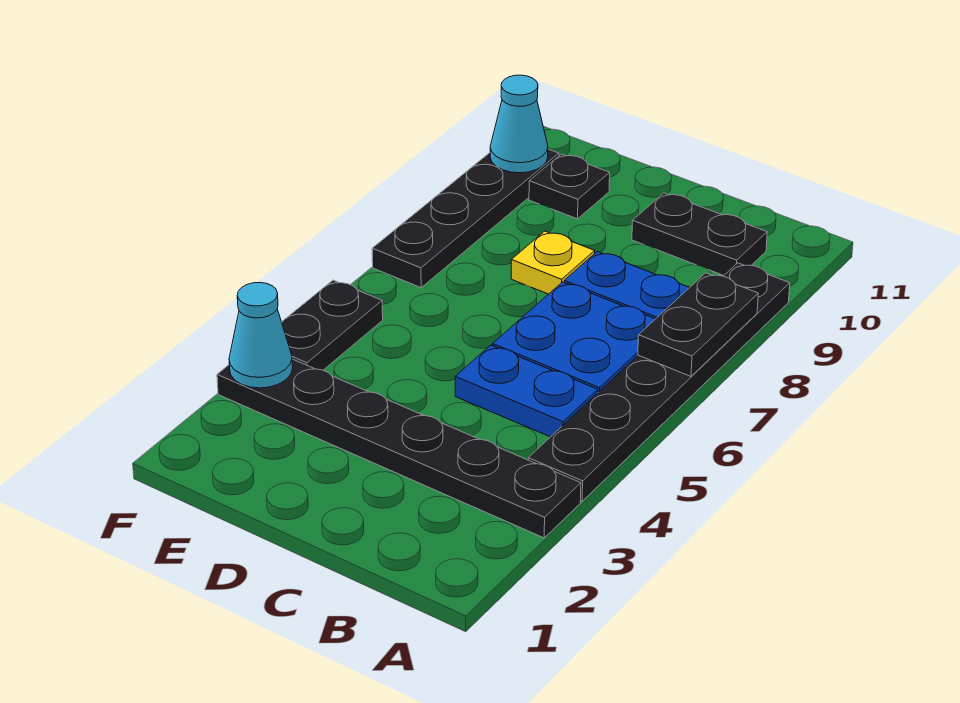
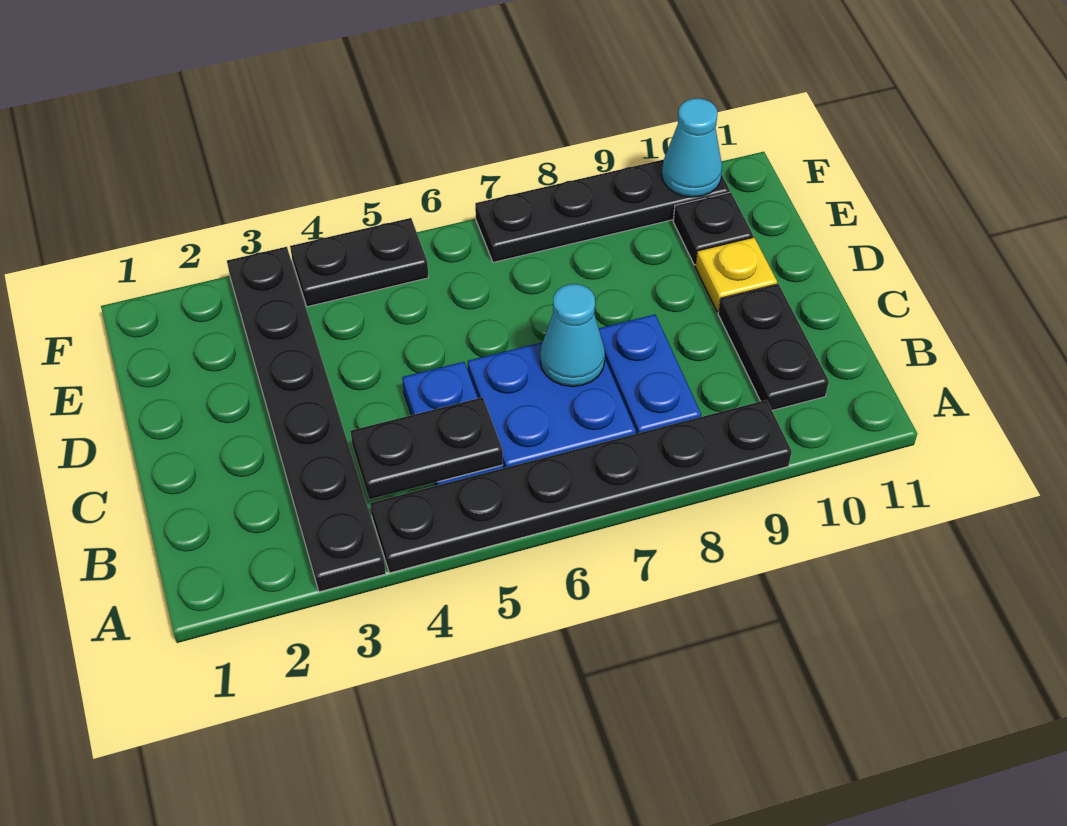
black plate A7:A8 level 2 -> black plate B4:B5 level 2
yellow plate D8 level 1 -> yellow plate D10 level 1
cyan cone F3 level 2 -> cyan cone C7 level 2

